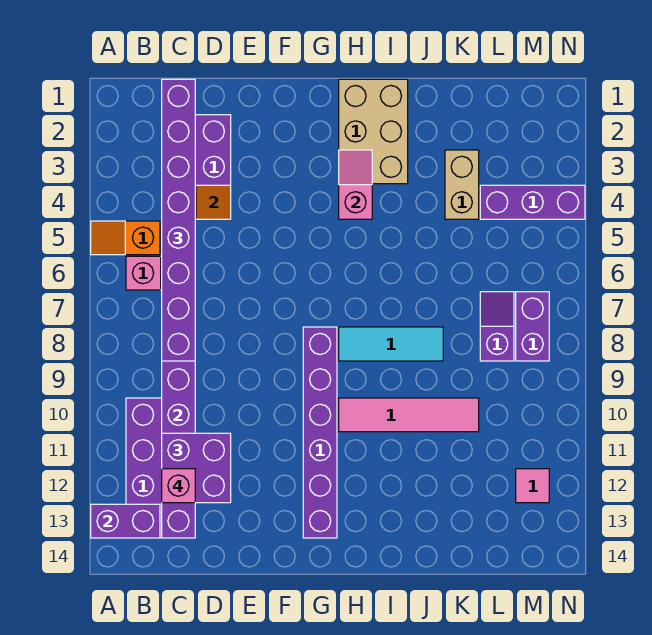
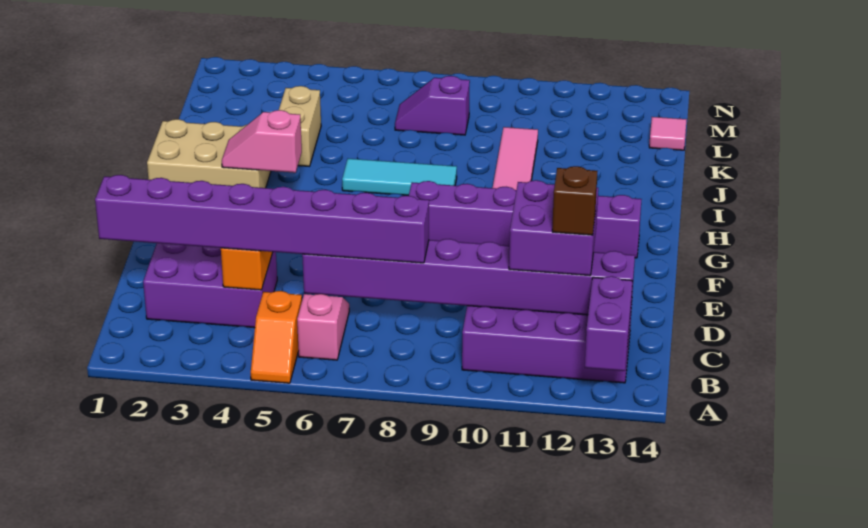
pink brick C12 level 4 -> brown brick C12 level 4
cyan tile H8:J8 level 1 -> cyan tile I6:I8 level 1
tan brick K3:K4 level 1 -> tan brick J4:K4 level 1
purple brick L4:N4 level 1 -> none
purple brick M7:M8 level 1 -> none
pink tile M12 level 1 -> pink tile L14 level 1

